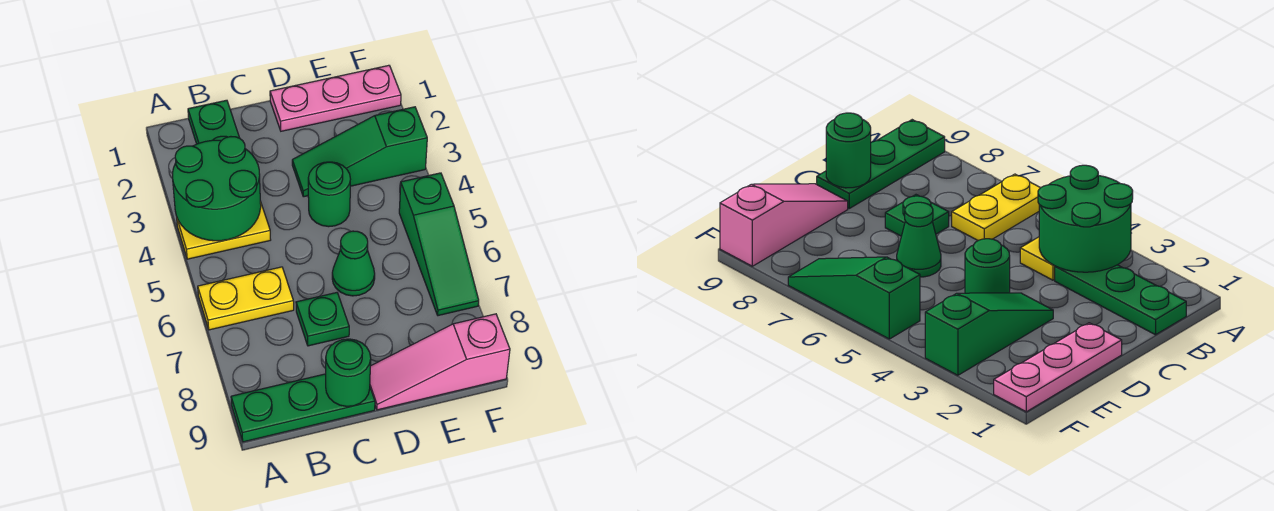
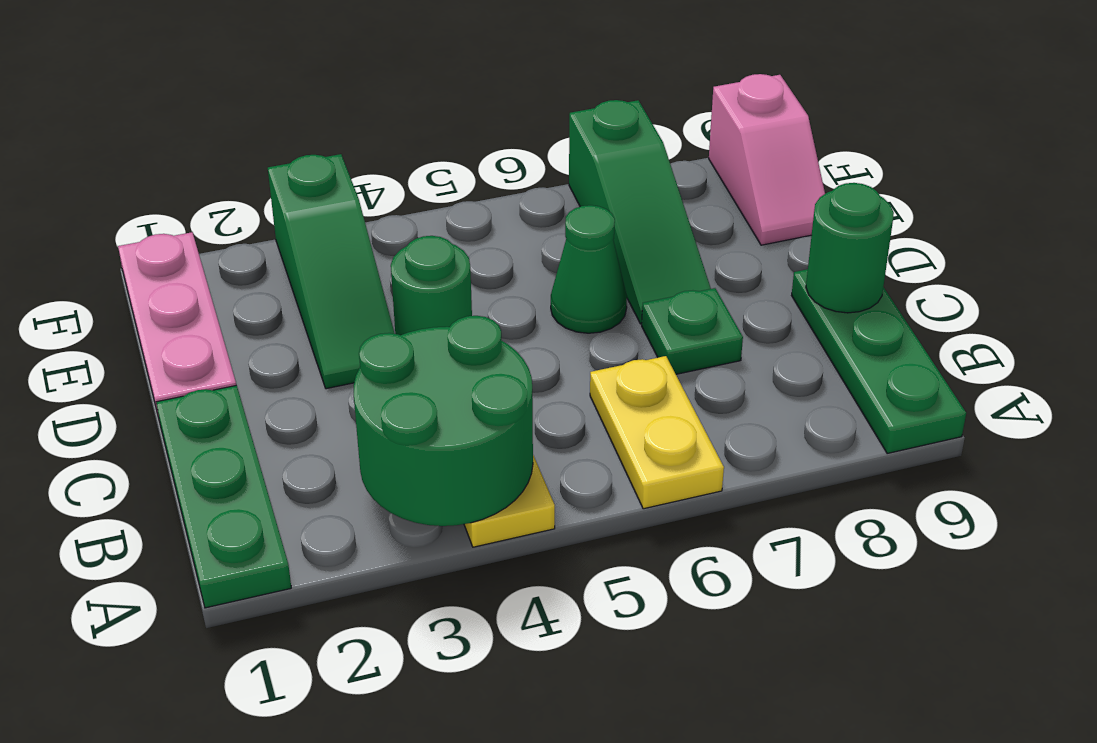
green plate B1:B3 level 1 -> green plate A1:C1 level 1
pink slope D9:F9 level 1 top F -> pink slope E9:F9 level 1 top F
green slope F5:F7 level 1 top 5 -> green slope D7:F7 level 1 top F

